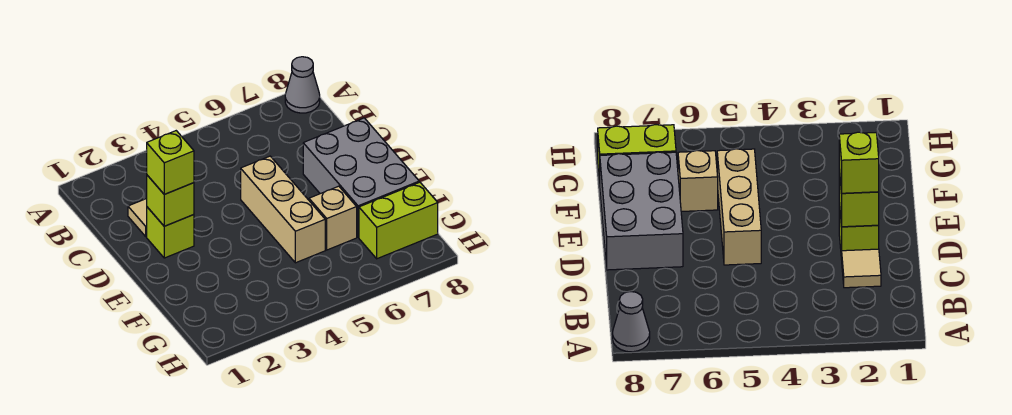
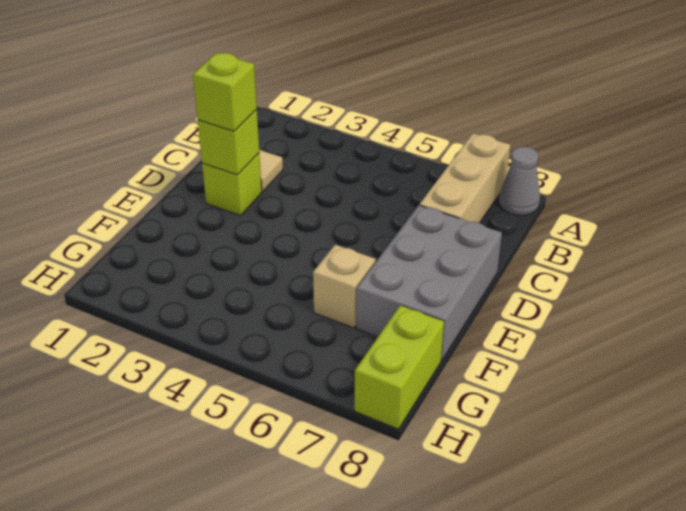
tan brick D5:F5 level 1 -> tan brick A7:C7 level 1
lime brick G7:G8 level 1 -> lime brick G8:H8 level 1

